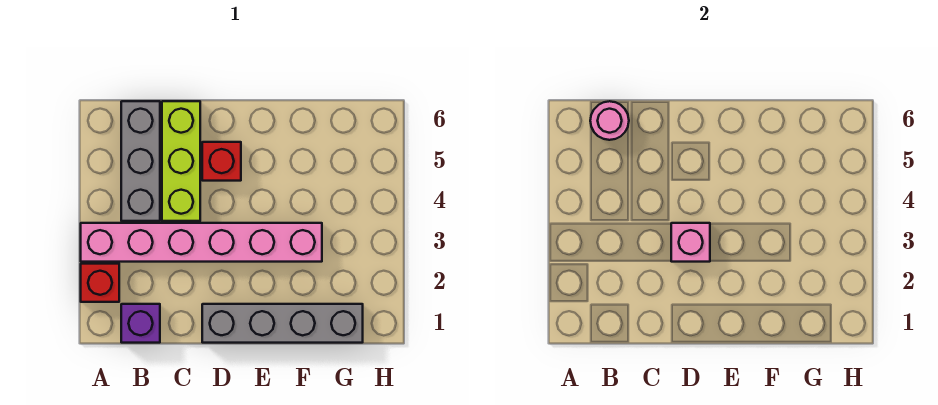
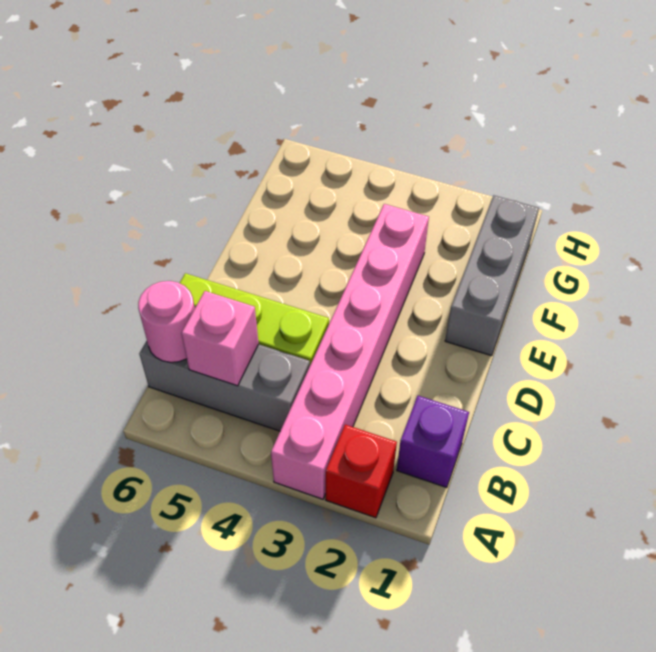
grey brick D1:G1 level 1 -> grey brick E1:G1 level 1
pink brick D3 level 2 -> pink brick B5 level 2
red brick D5 level 1 -> none

